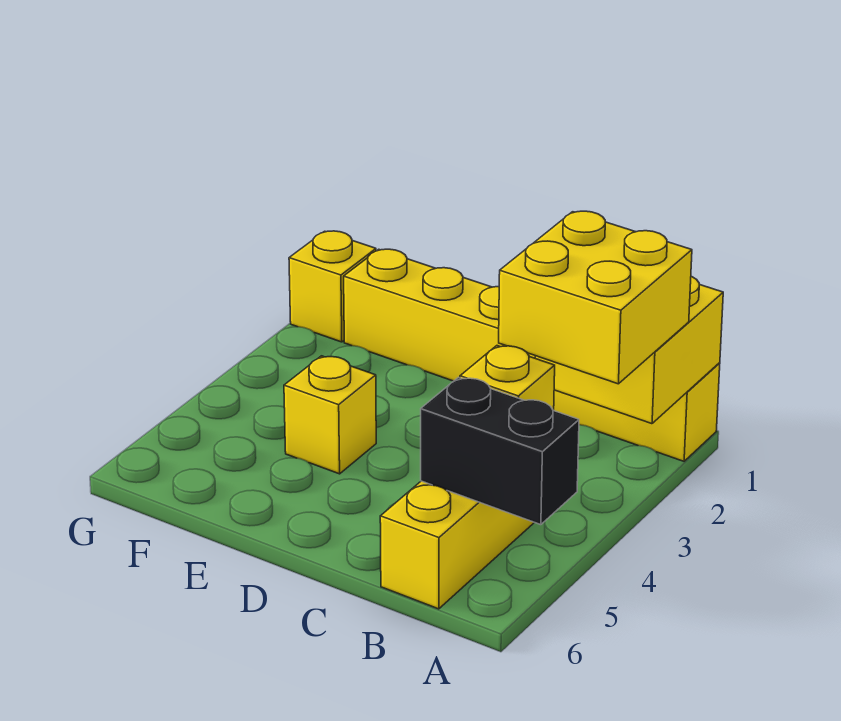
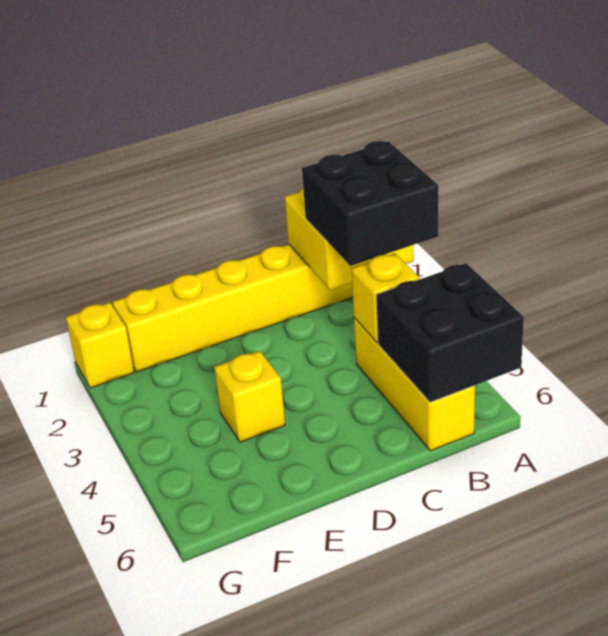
yellow brick A2:B3 level 3 -> black brick A2:B3 level 3
black brick A5:B5 level 2 -> black brick A5:B6 level 2

